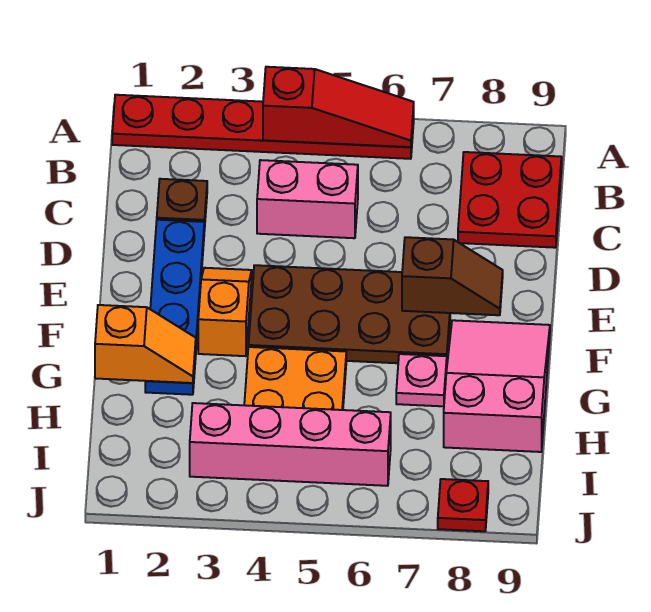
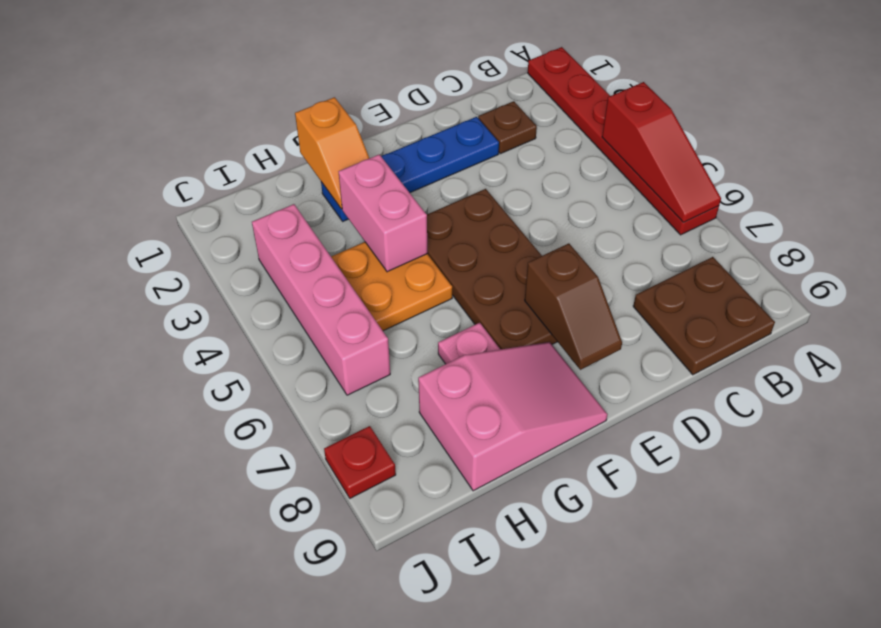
red plate B8:C9 level 1 -> brown plate B8:C9 level 1
pink brick C4:C5 level 1 -> pink brick G3:G4 level 2
orange slope E3:F3 level 1 top F -> none

